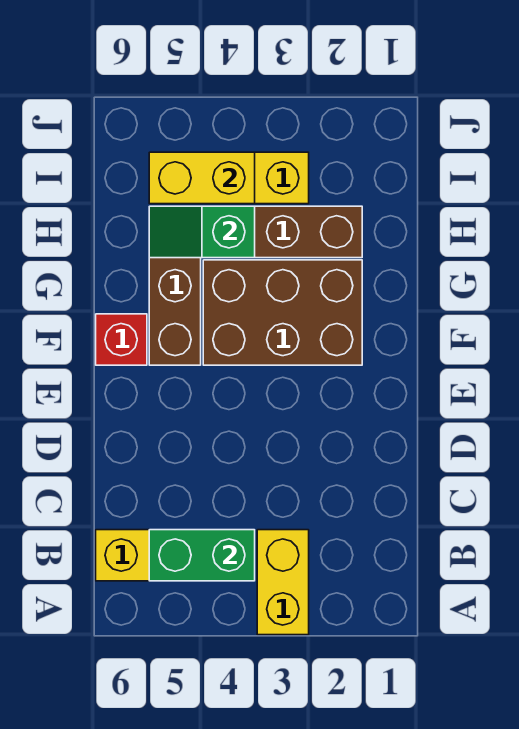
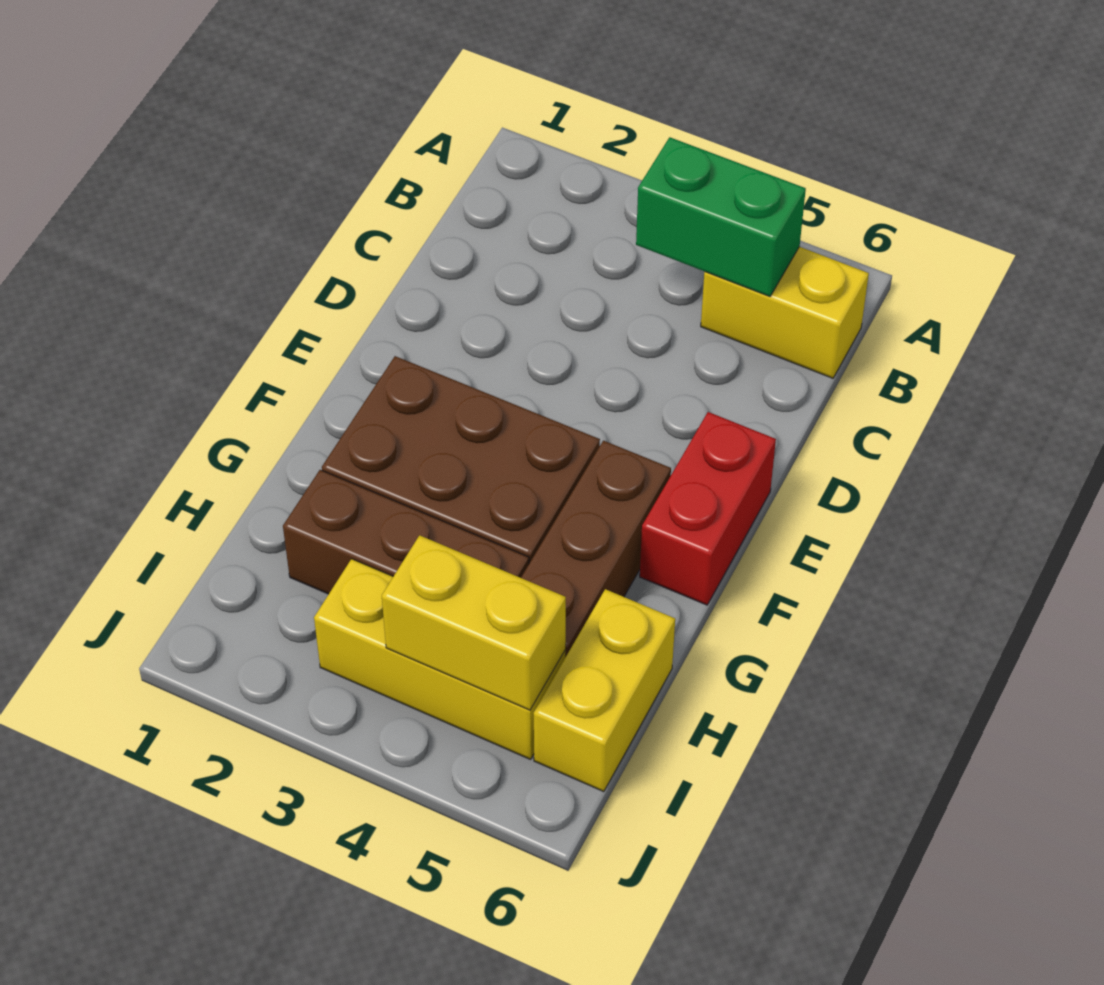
yellow brick A3:B3 level 1 -> yellow brick H6:I6 level 1
red brick F6 level 1 -> red brick E6:F6 level 1
green slope H4:H5 level 2 top 4 -> none

